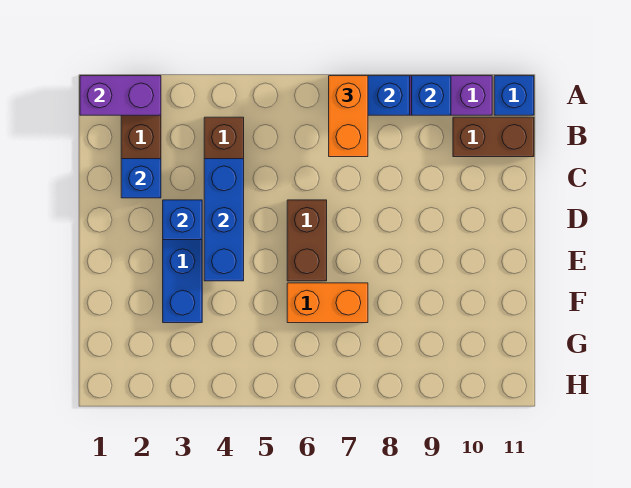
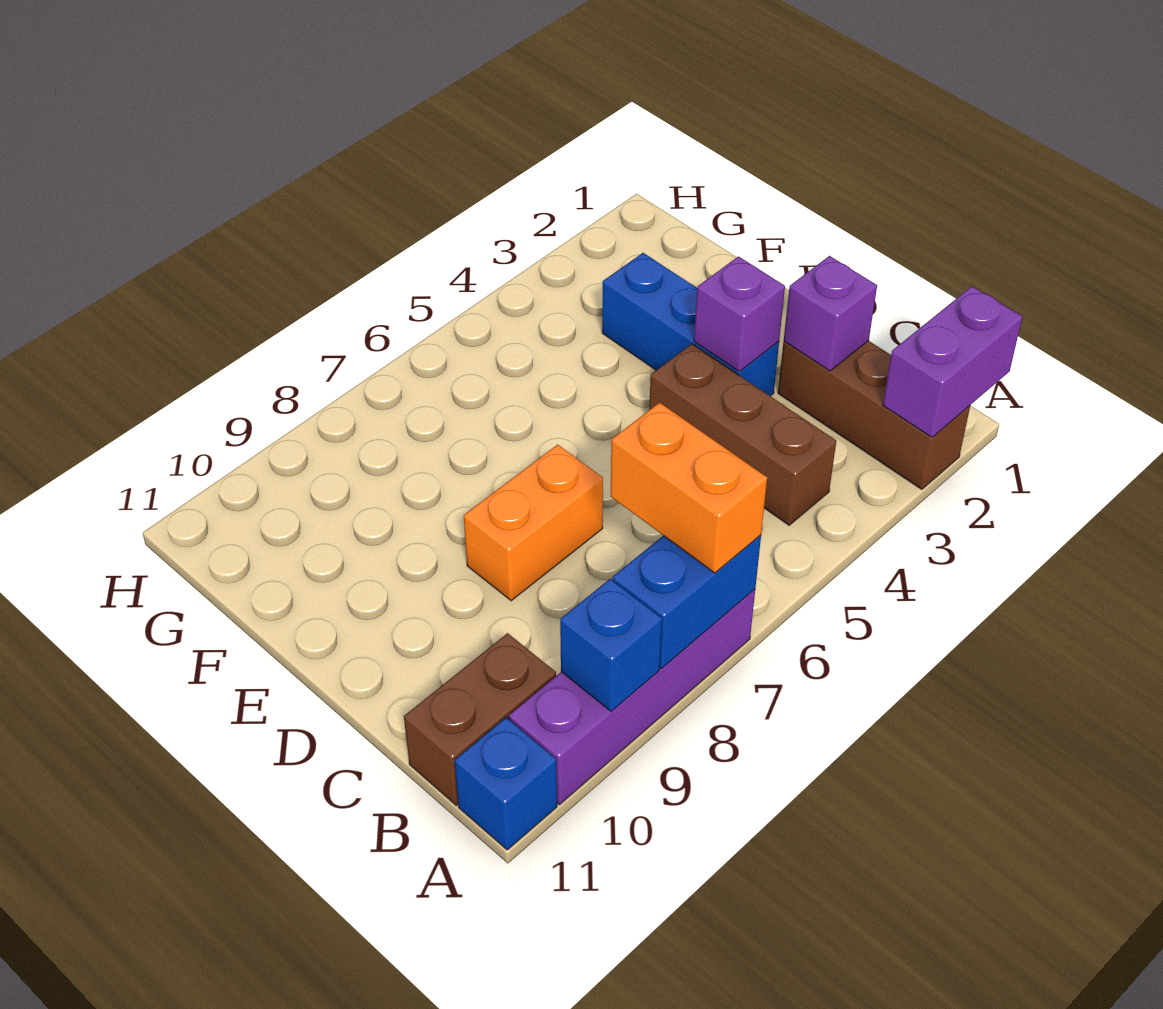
blue brick C2 level 2 -> purple brick C2 level 2
blue brick C4:E4 level 2 -> none
blue brick D3 level 2 -> purple brick D3 level 2
brown brick D6:E6 level 1 -> none
orange brick F6:F7 level 1 -> orange brick D7:D8 level 1

